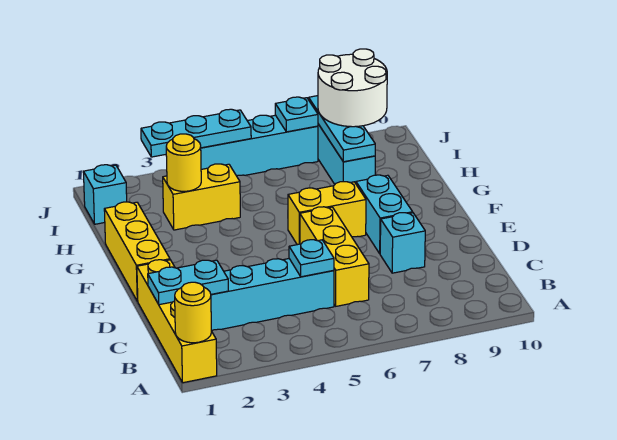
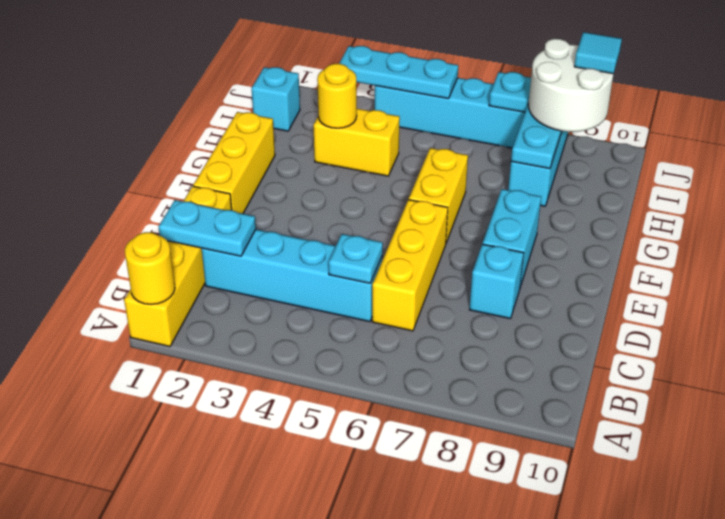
yellow brick F6:F7 level 1 -> yellow brick F6:G6 level 1
none -> cyan tile J9 level 4

